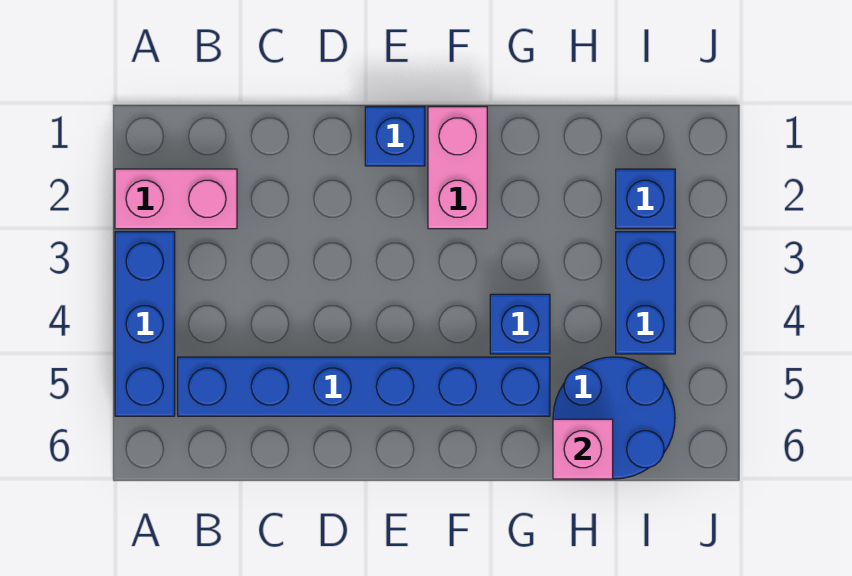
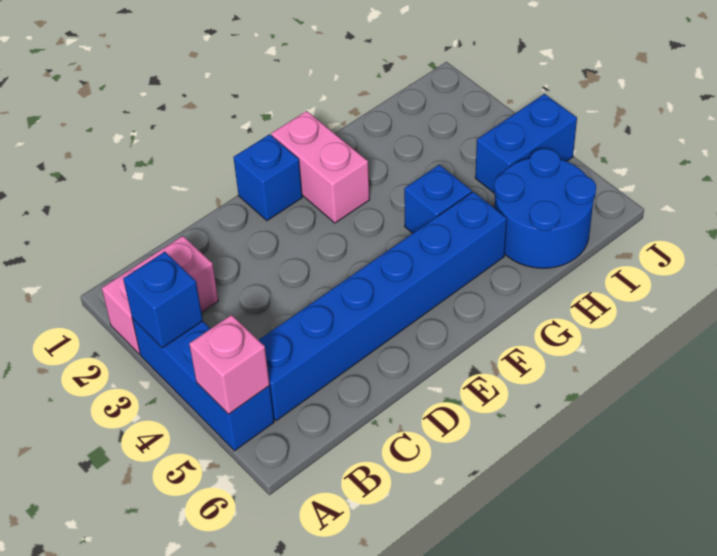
pink brick H6 level 2 -> pink brick A5 level 2
blue brick I2 level 1 -> blue brick A3 level 2
blue brick I3:I4 level 1 -> blue brick I4:J4 level 1

